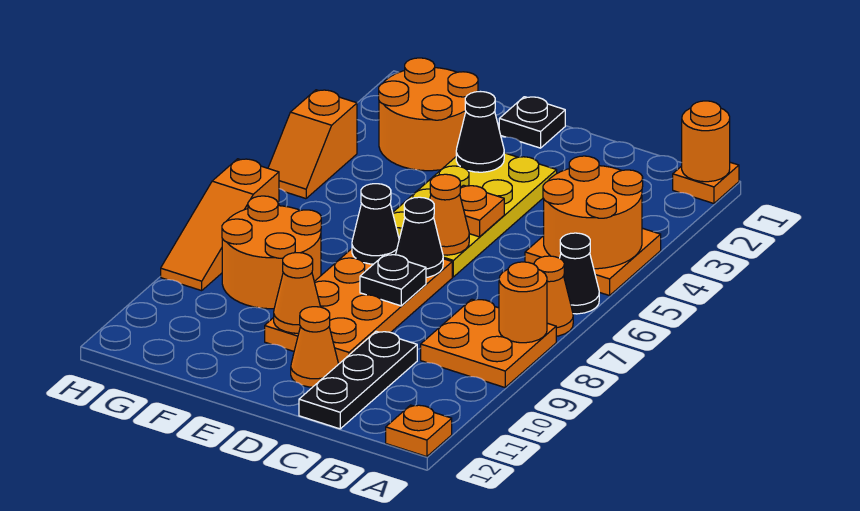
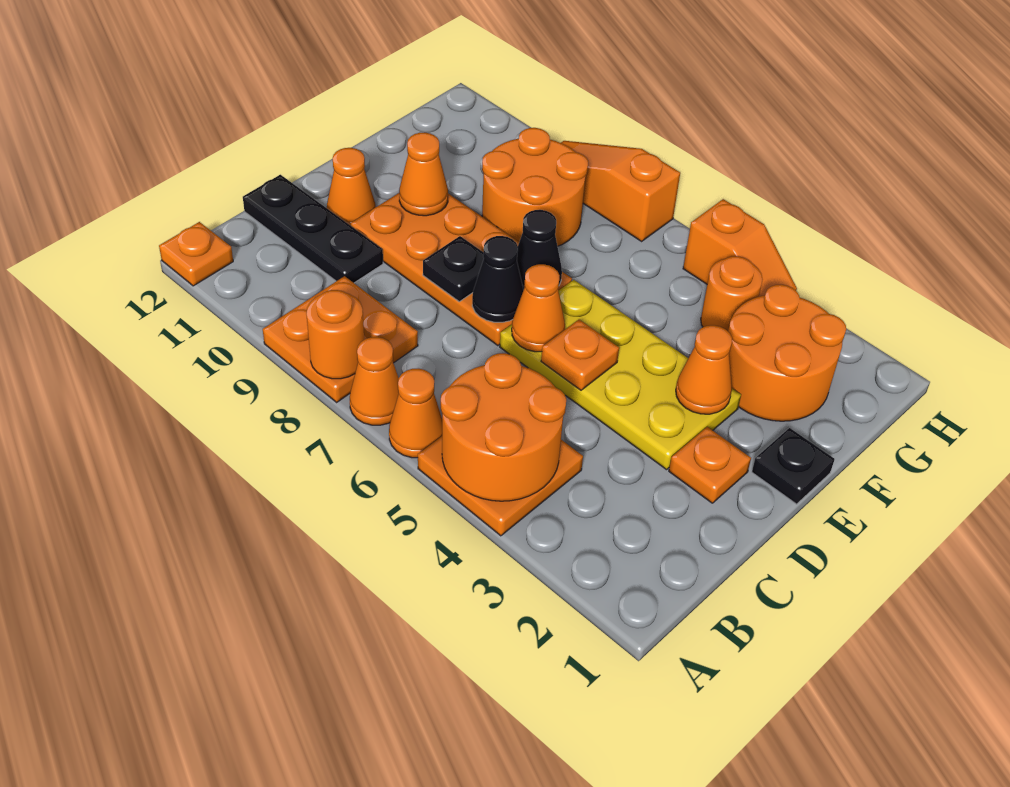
orange plate A1 level 1 -> orange plate D2 level 1
orange round brick A1 level 2 -> orange round brick G4 level 1
black cone A6 level 1 -> orange cone A6 level 1
black cone E3 level 2 -> orange cone E3 level 2
orange slope H4:H5 level 1 top 4 -> orange slope H4:H5 level 1 top 5

